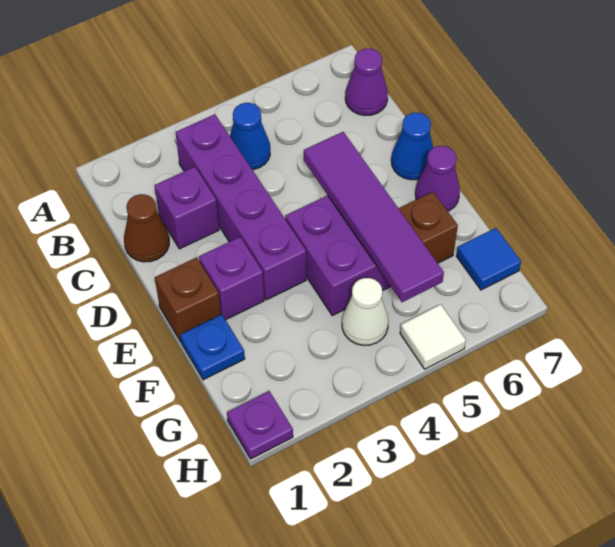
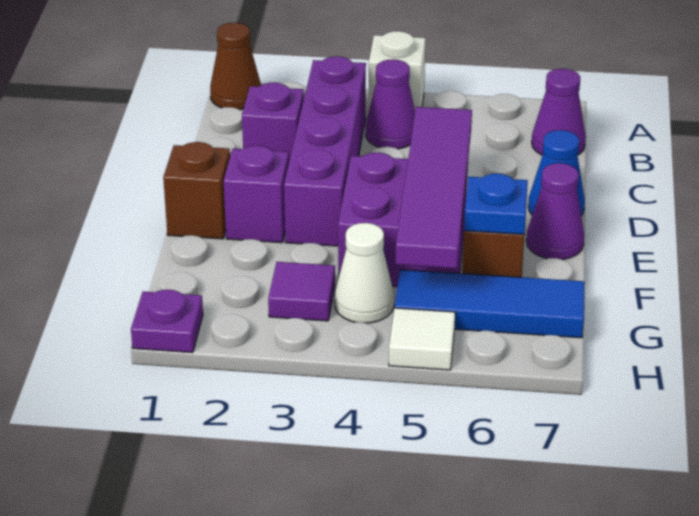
none -> white brick A4 level 1
blue cone B4 level 1 -> purple cone B4 level 1
brown cone C1 level 1 -> brown cone A1 level 1
blue plate F1 level 1 -> blue plate F6 level 2
none -> purple tile G3 level 1
blue tile G7 level 1 -> blue tile G5:G7 level 1

